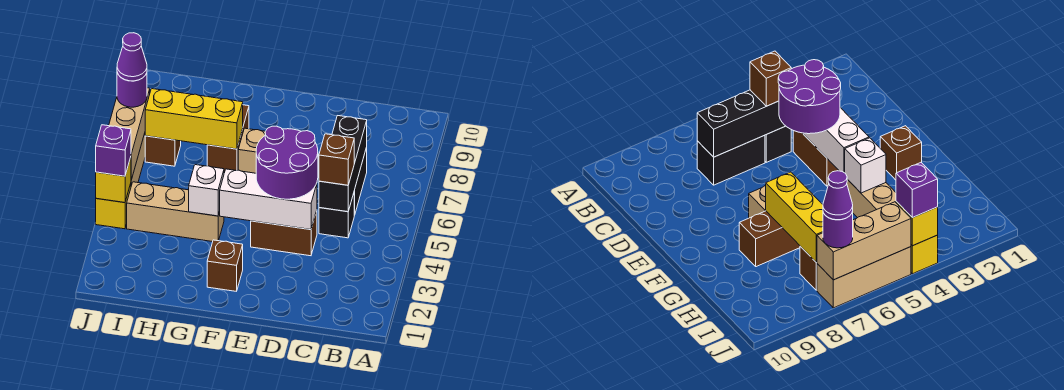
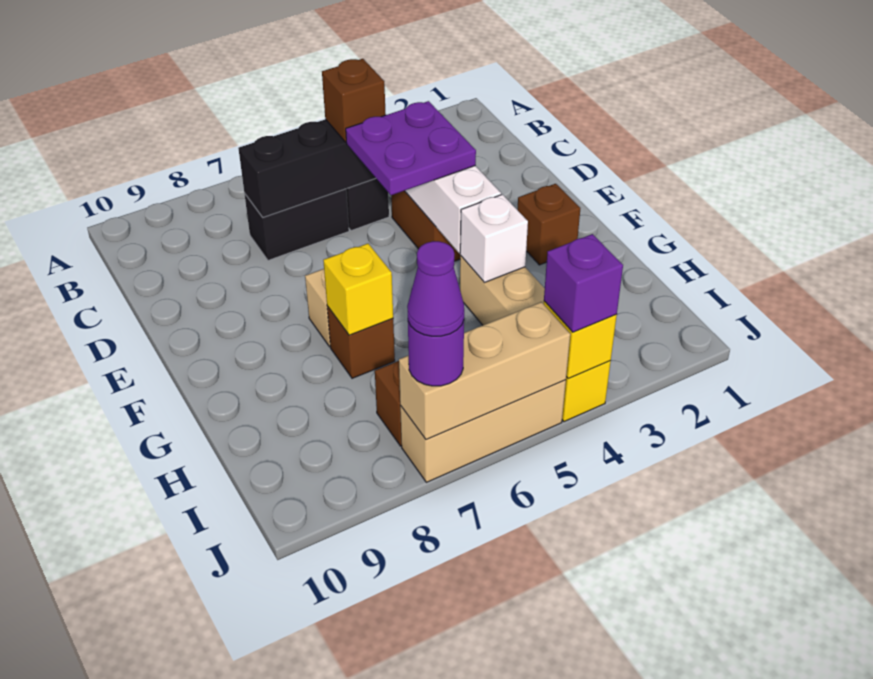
purple round brick D4:E5 level 3 -> purple plate D4:E5 level 3
brown brick G7:G8 level 1 -> brown brick G7 level 1
yellow brick G7:I7 level 2 -> yellow brick G7 level 2

